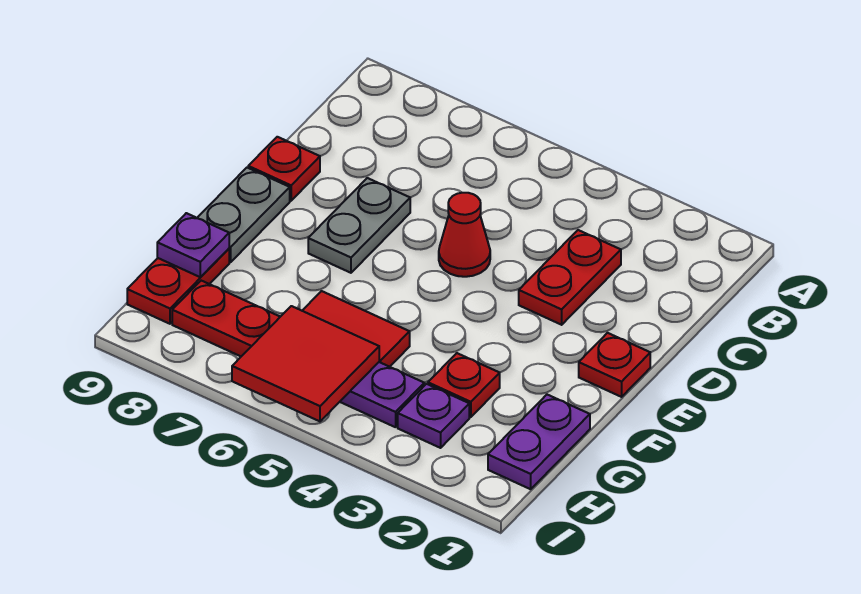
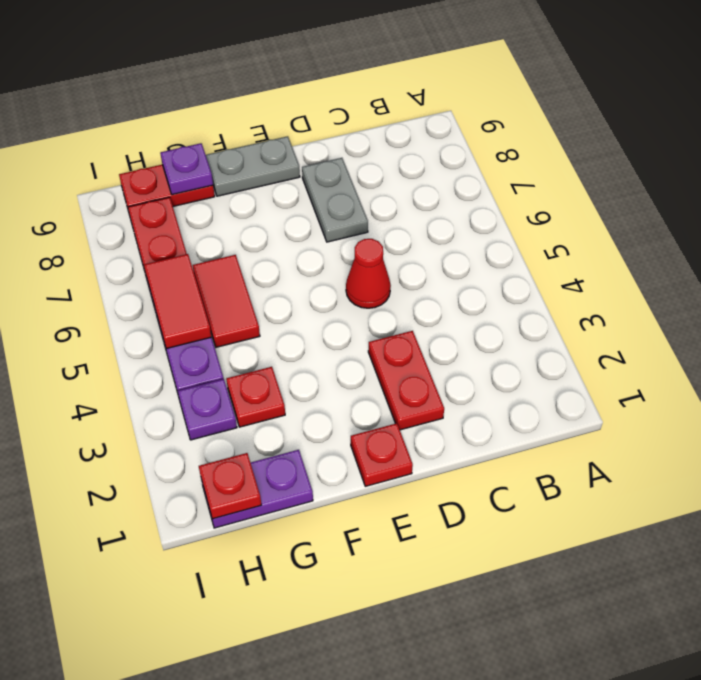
red plate C3:D3 level 1 -> red plate D2:D3 level 1
grey plate D7:E7 level 1 -> grey plate D7:D8 level 1
red plate D9 level 1 -> red plate H1 level 2
red tile H5:I6 level 2 -> red tile H5:H6 level 2

